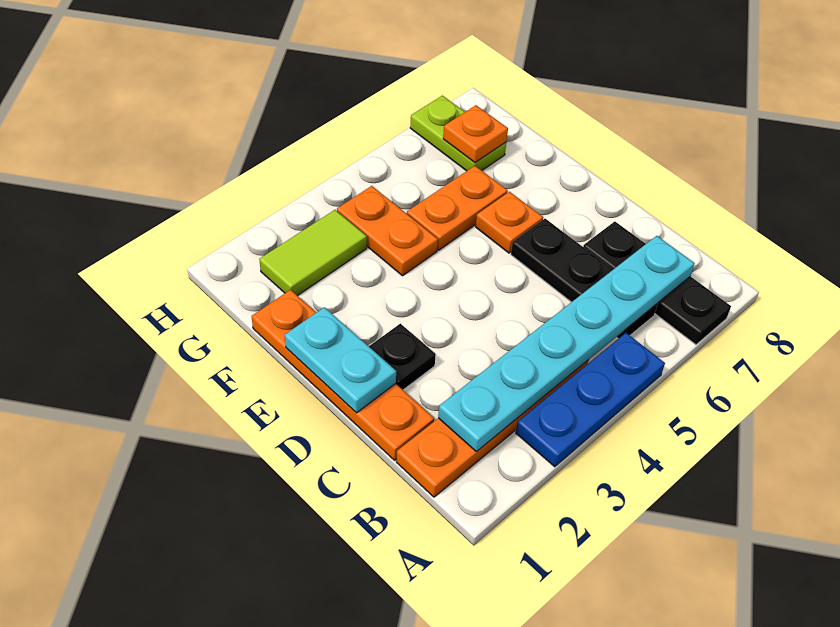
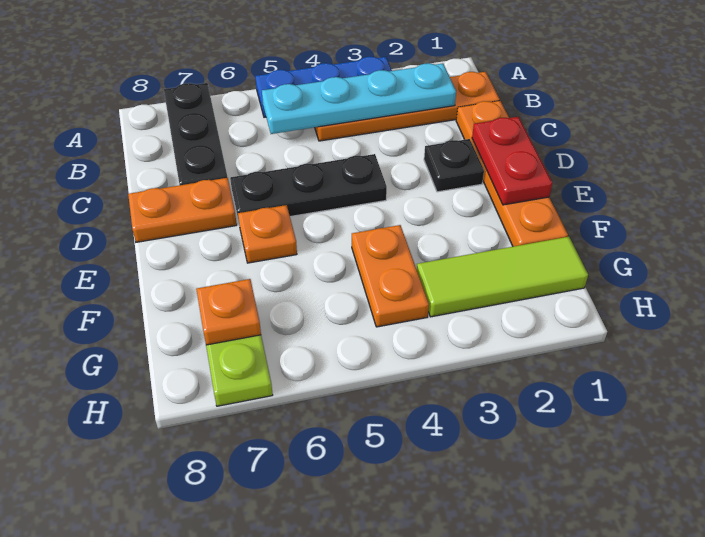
cyan plate B2:B7 level 2 -> cyan plate B2:B5 level 2
black plate B6:D6 level 1 -> black plate D4:D6 level 1
cyan plate D1:E1 level 2 -> red plate D1:E1 level 2
orange plate F5:F6 level 1 -> orange plate D7:D8 level 1
lime tile G2:G3 level 1 -> lime tile G1:G3 level 1

